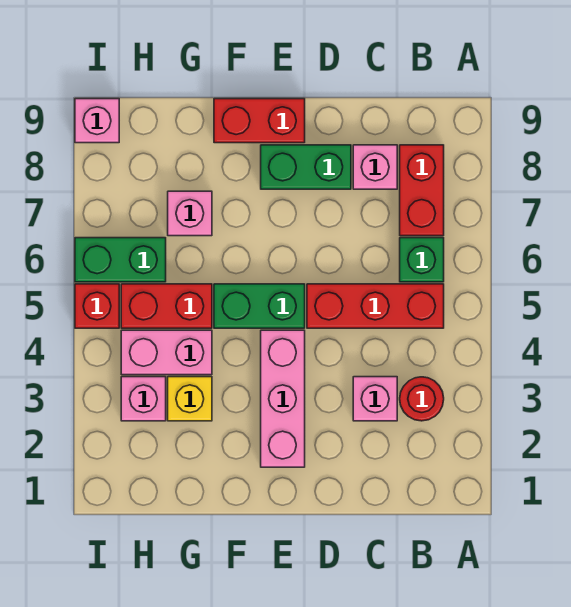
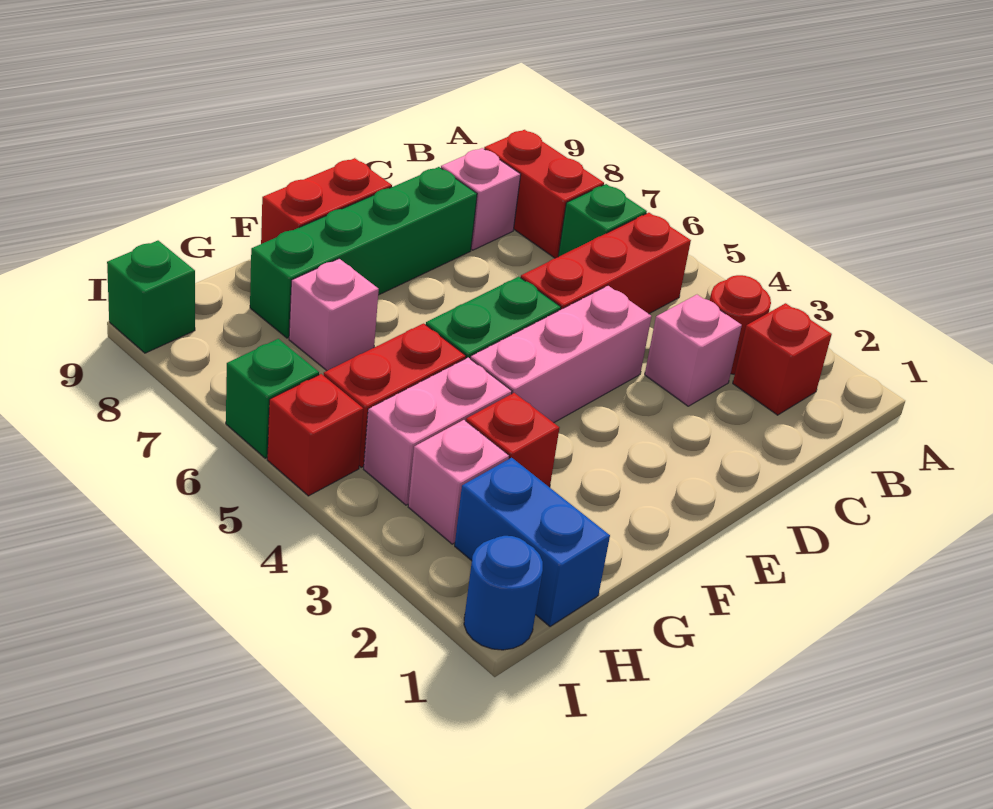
none -> red brick B2 level 1
green brick D8:E8 level 1 -> green brick D8:G8 level 1
pink brick E2:E4 level 1 -> pink brick D4:F4 level 1
yellow brick G3 level 1 -> red brick G3 level 1
none -> blue brick H1:H2 level 1
green brick H6:I6 level 1 -> green brick I6 level 1
none -> blue round brick I1 level 1
pink brick I9 level 1 -> green brick I9 level 1

